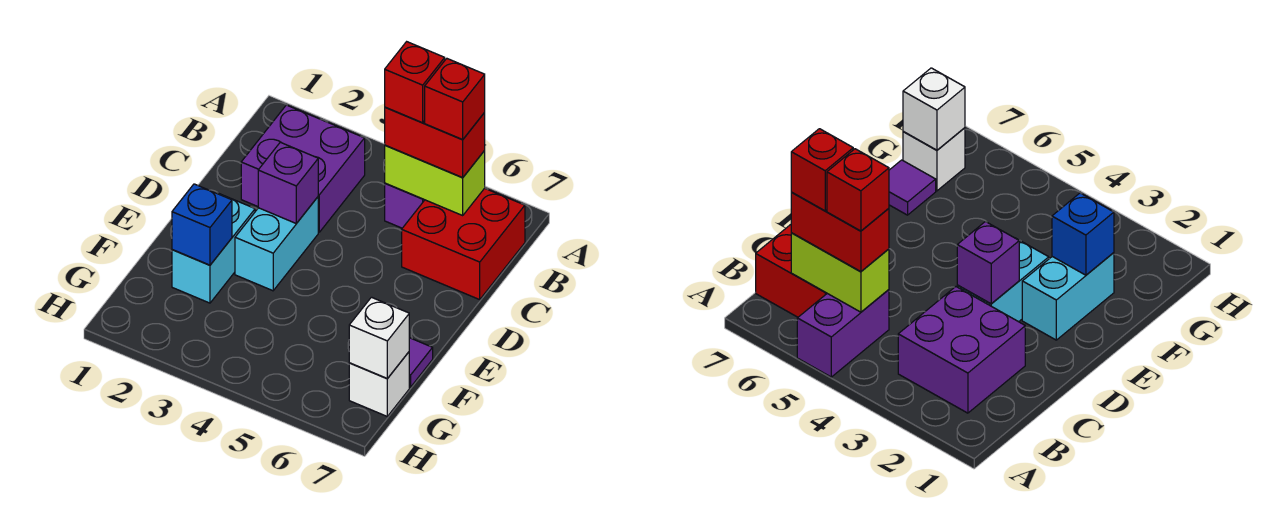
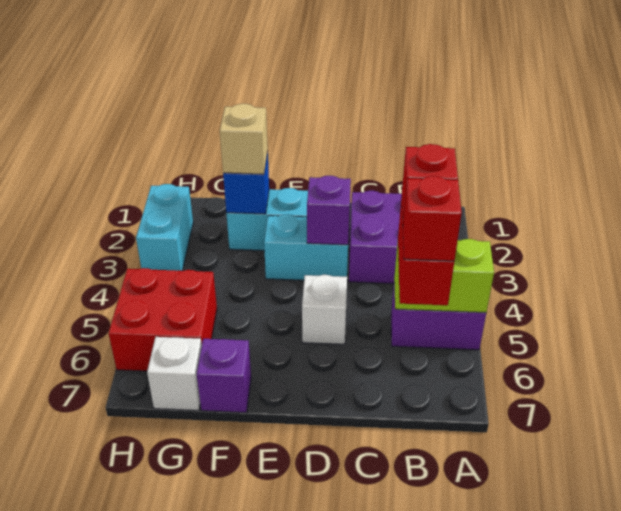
lime brick B5:B6 level 2 -> lime brick A5:B5 level 2
red brick B6:C7 level 1 -> red brick G5:H6 level 1
none -> tan brick F2 level 3
purple tile F7 level 1 -> purple brick F7 level 1
white brick G7 level 2 -> white brick D5 level 1
none -> cyan brick H2:H3 level 1

